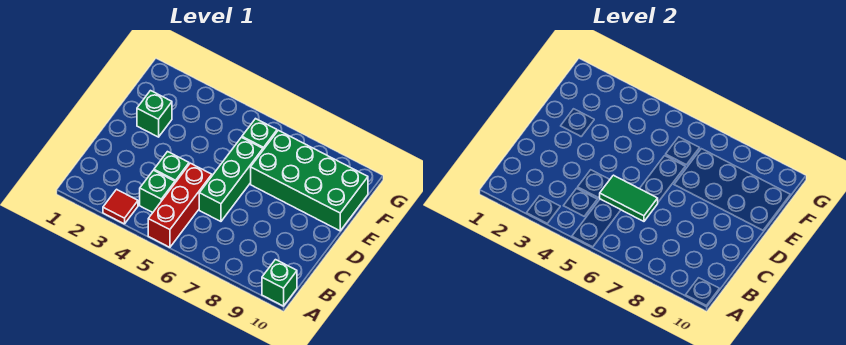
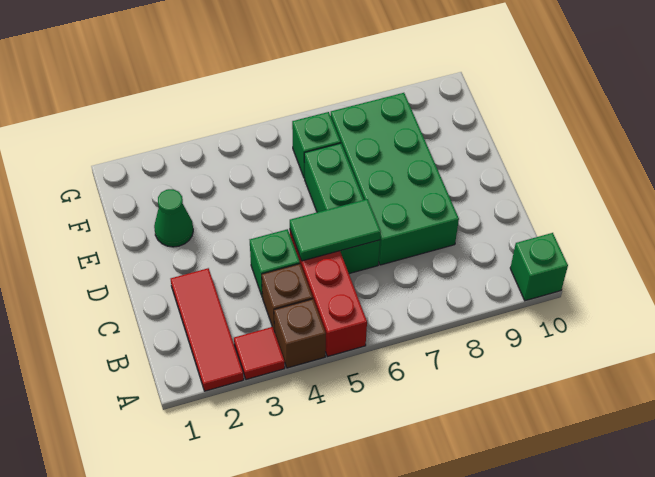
none -> red tile A2:C2 level 1
none -> brown brick A4 level 1
green brick B4 level 1 -> brown brick B4 level 1
green brick E2 level 1 -> green cone E2 level 1
green brick E7:F10 level 1 -> green brick C7:F8 level 1

